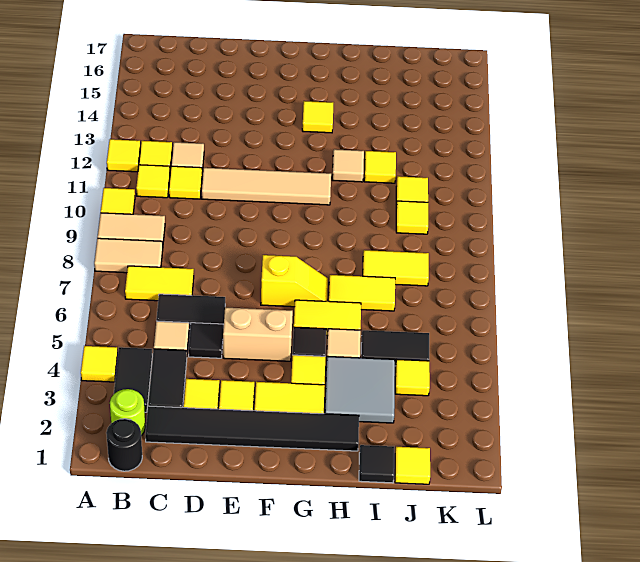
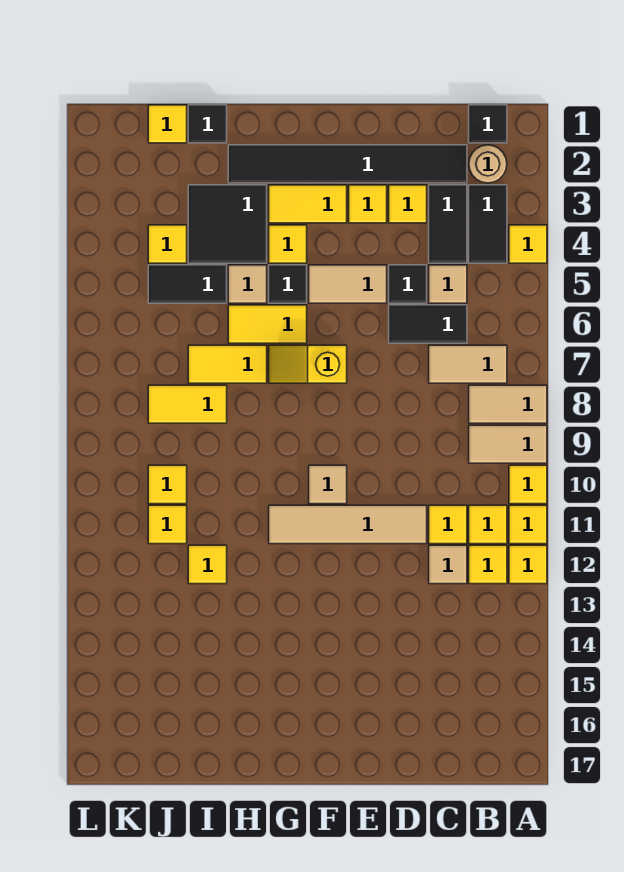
black round brick B1 level 1 -> black tile B1 level 1
lime round brick B2 level 1 -> tan round brick B2 level 1
yellow tile B7:C7 level 1 -> tan tile B7:C7 level 1
tan brick E5:F5 level 1 -> tan tile E5:F5 level 1
yellow tile G14 level 1 -> yellow tile A11 level 1
grey tile H3:I4 level 1 -> black tile H3:I4 level 1
tan tile H12 level 1 -> tan tile F10 level 1

